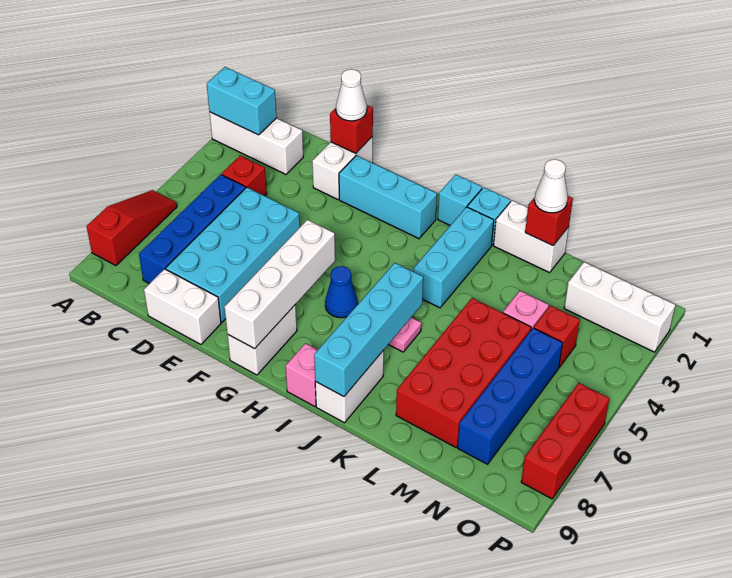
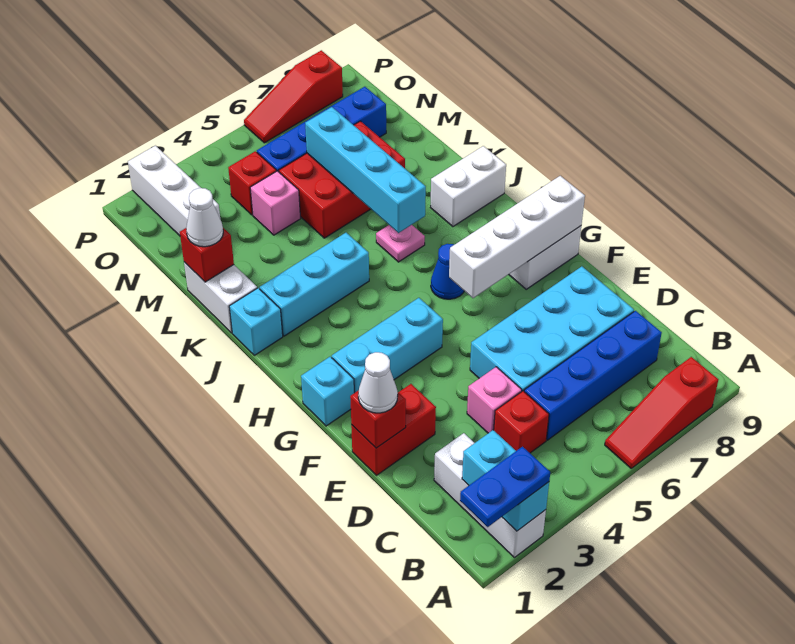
none -> blue plate A1:A2 level 3
white brick D9:E9 level 1 -> none
white brick E1:E2 level 1 -> red brick E1:E2 level 1
cyan brick F2:H2 level 1 -> cyan brick G2:G4 level 1
cyan brick I1 level 1 -> cyan brick G1 level 1
pink brick I9 level 1 -> pink brick D4 level 1
cyan brick J6:J9 level 2 -> cyan brick J6:M6 level 2
red brick L5:M8 level 1 -> red brick L5:M7 level 1
red brick P6:P8 level 1 -> red slope P6:P8 level 1 top 8

